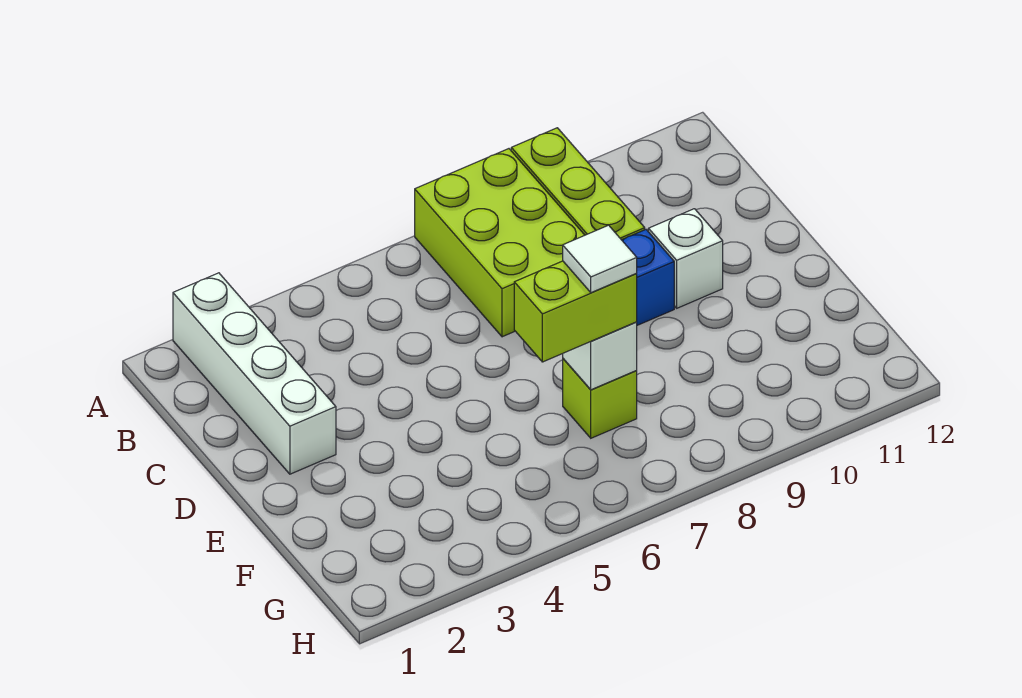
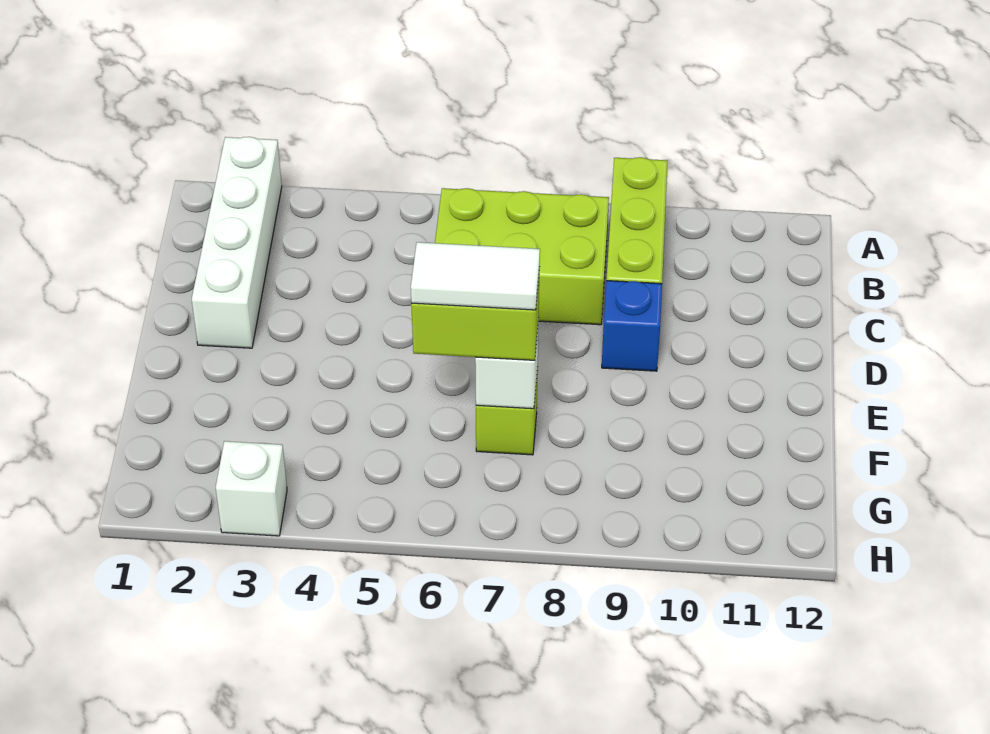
lime brick A7:C8 level 1 -> lime brick B6:C8 level 1
white brick D10 level 1 -> white brick H3 level 1
white tile F7 level 4 -> white tile F6:F7 level 4

